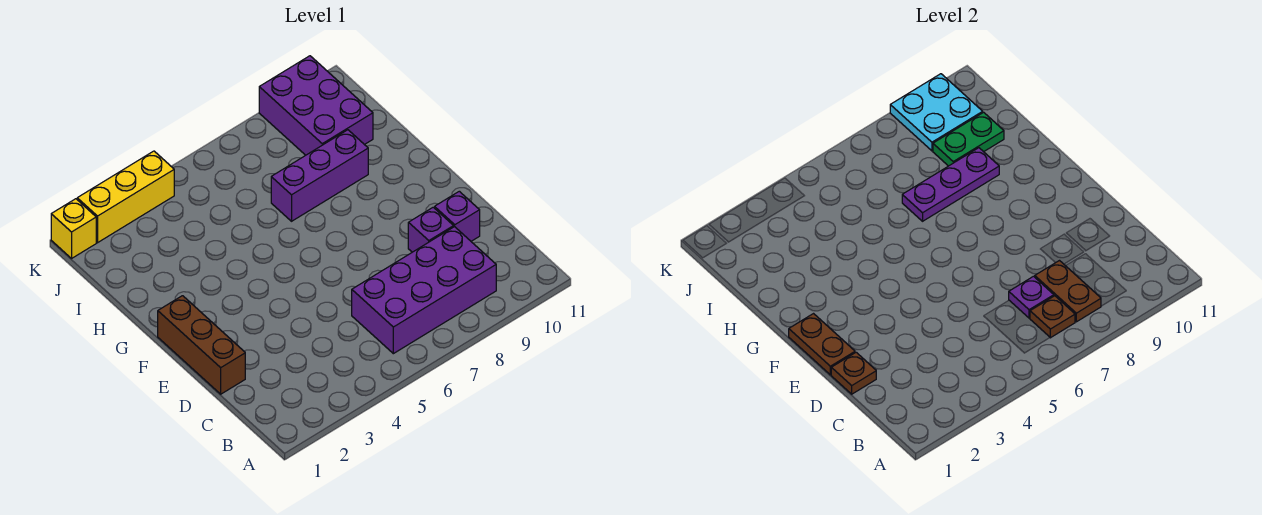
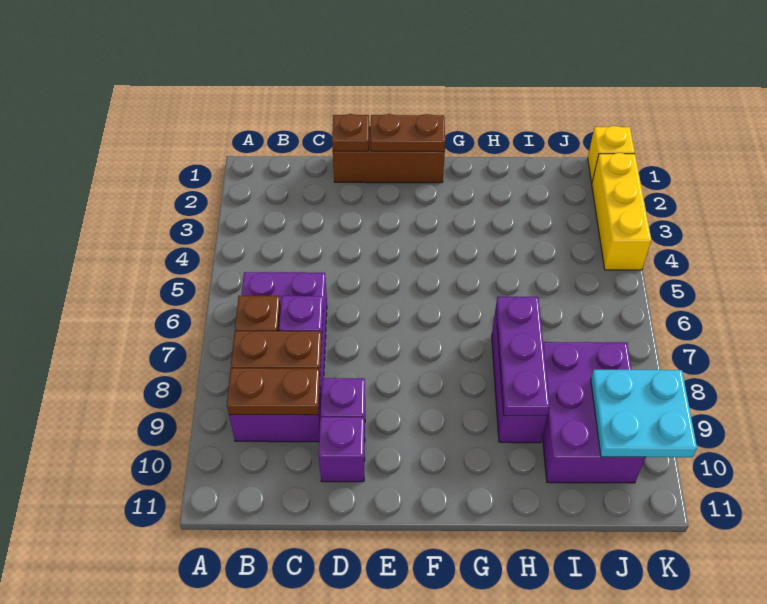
none -> brown plate B9:C9 level 2
purple brick I9:K10 level 1 -> purple brick I8:J10 level 1
green plate I9:I10 level 2 -> none

